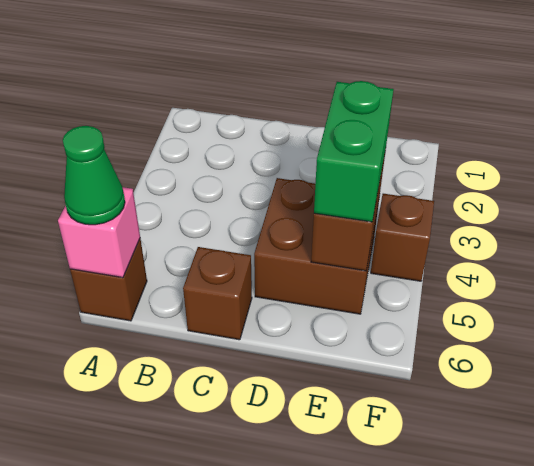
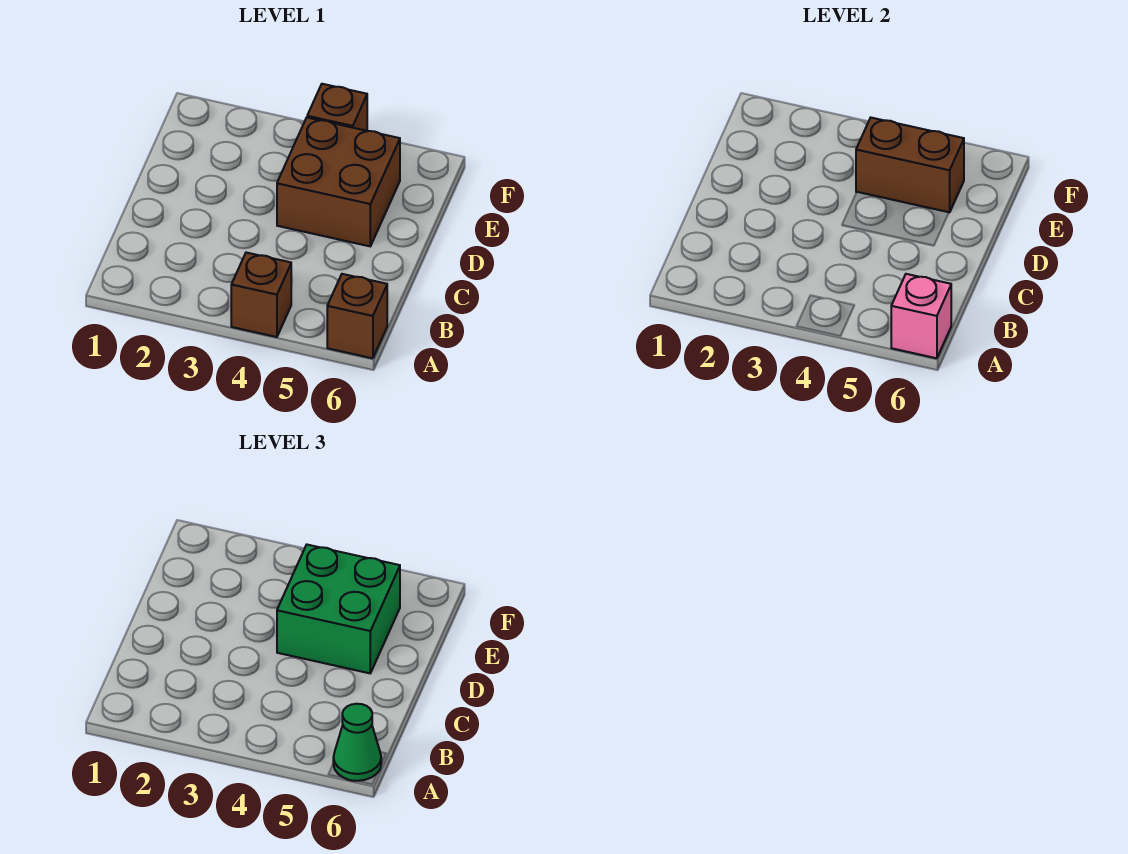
brown brick C6 level 1 -> brown brick A4 level 1
green brick E4:E5 level 3 -> green brick D4:E5 level 3

